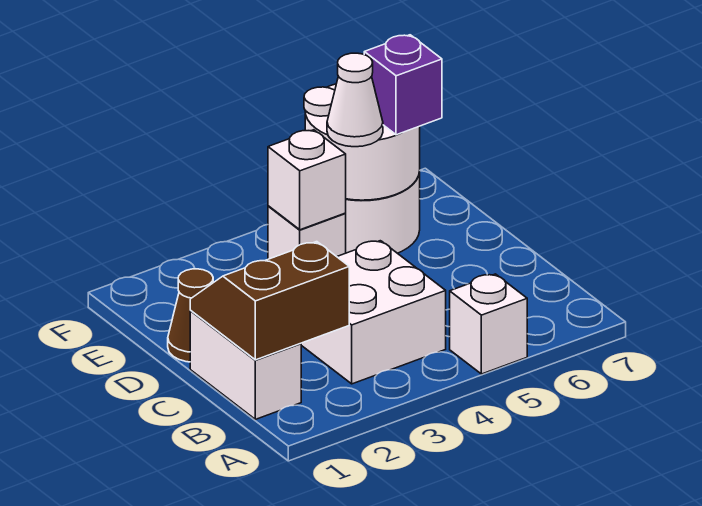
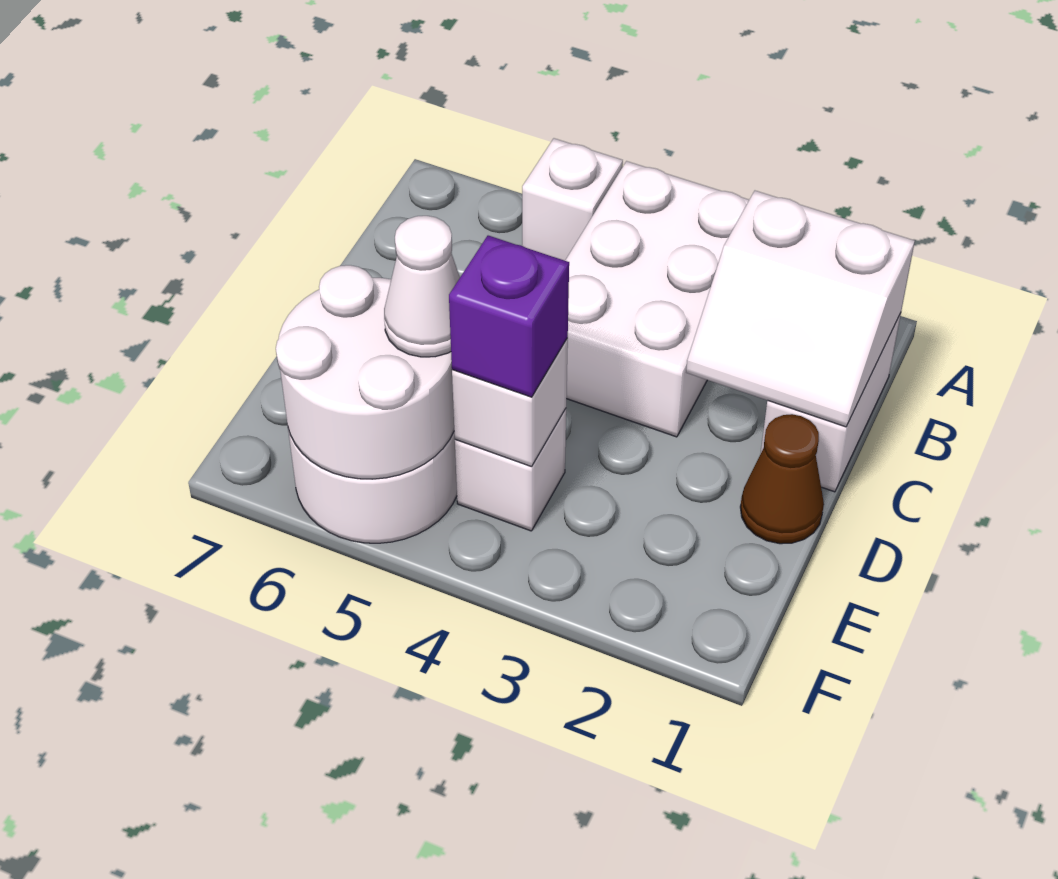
brown slope B1:C2 level 2 top B -> white slope B1:C2 level 2 top B
white brick B3:C4 level 1 -> white brick A3:C4 level 1
purple brick E6 level 3 -> purple brick E4 level 3

